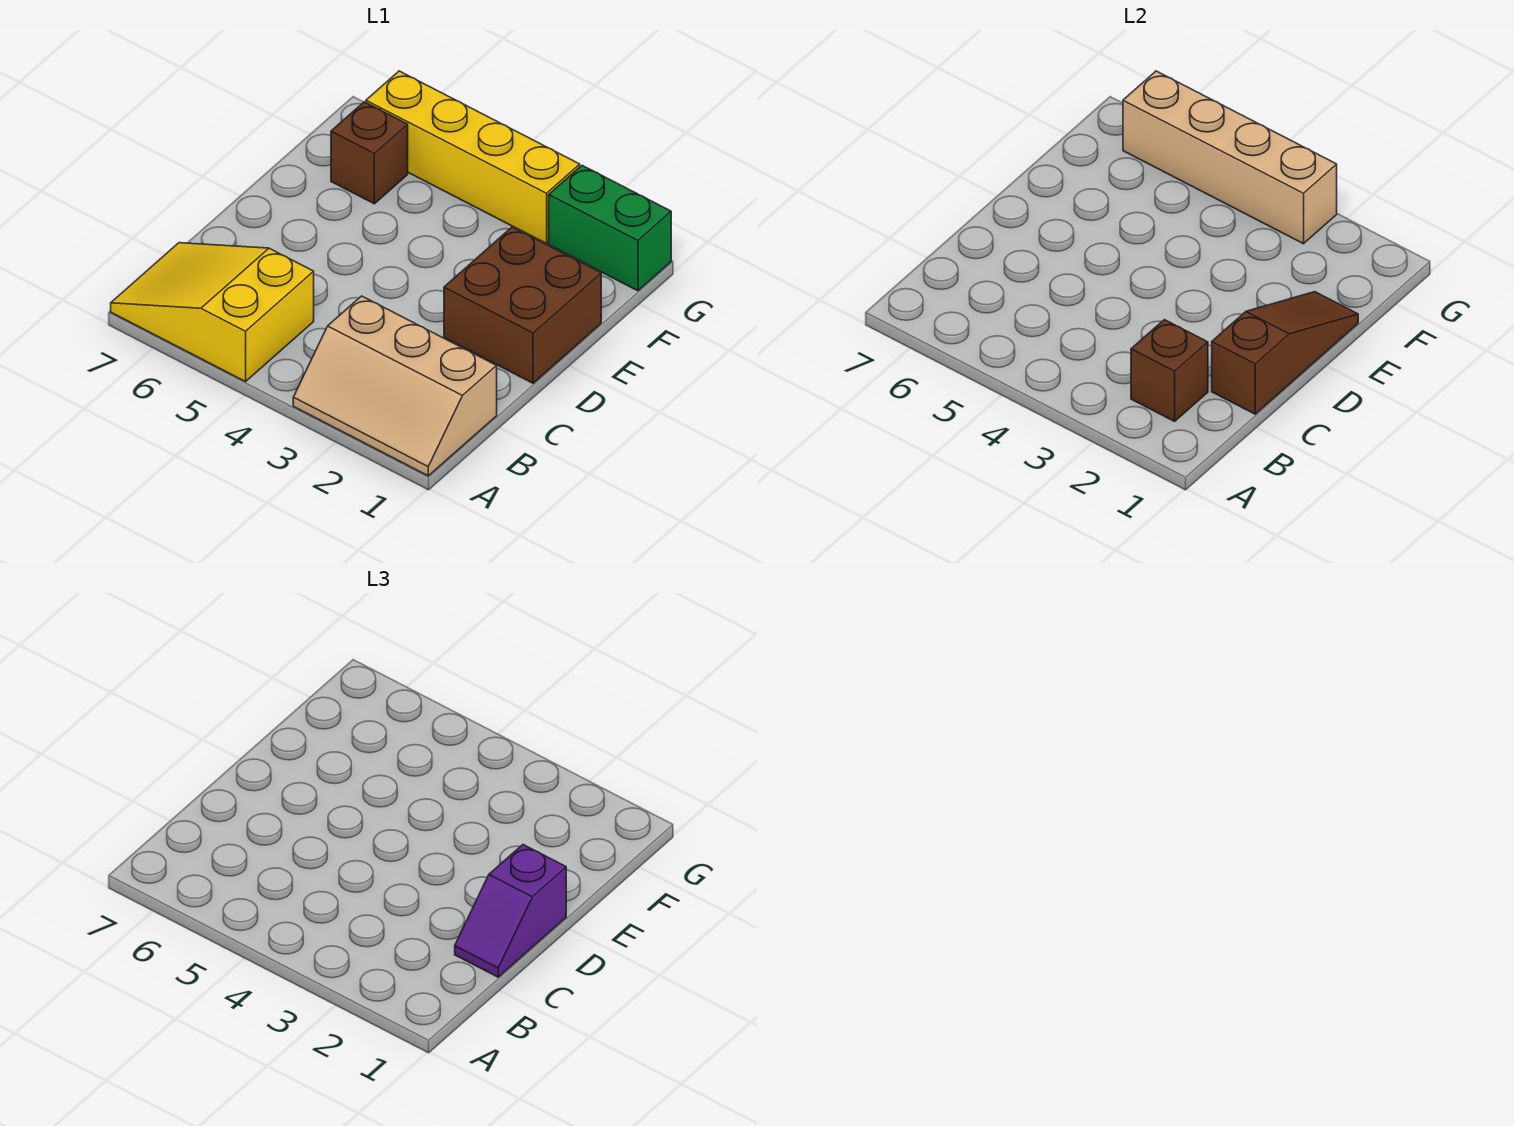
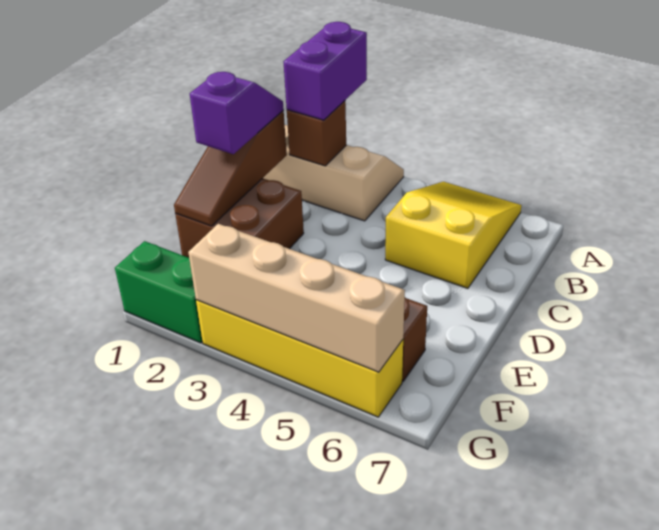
none -> purple brick A2:B2 level 3
yellow slope A5:B7 level 1 top 5 -> yellow slope A5:C6 level 1 top C

